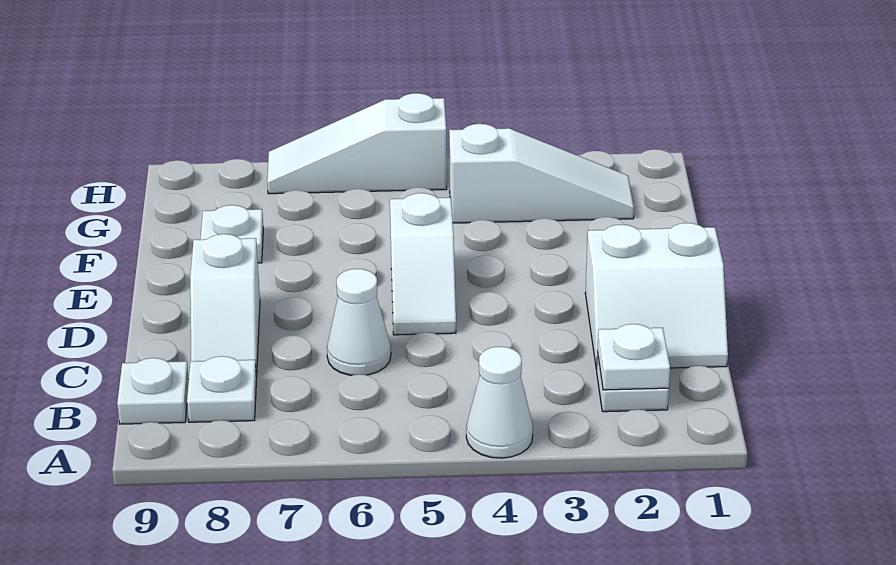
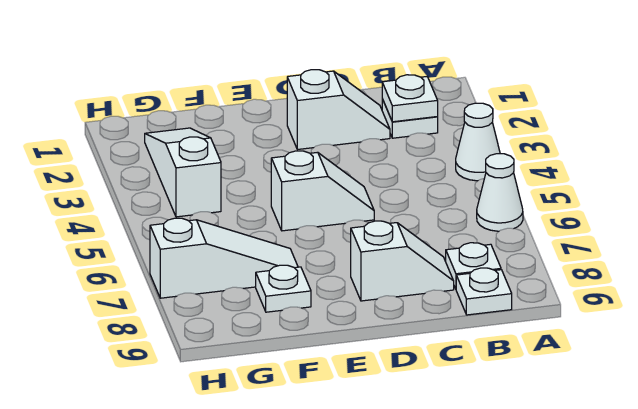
white slope C1:D2 level 1 top D -> white slope C2:D2 level 1 top D
white cone C6 level 1 -> white cone A6 level 1
white slope H5:H7 level 1 top 5 -> white slope F7:H7 level 1 top H

